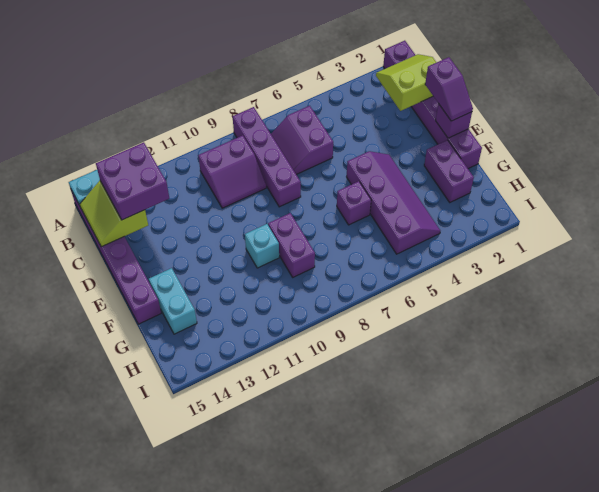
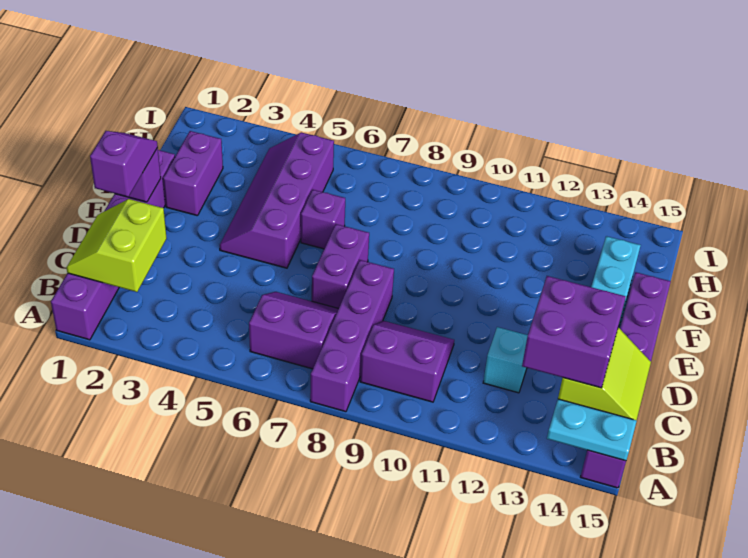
lime slope B1:C2 level 2 top C -> lime slope B1:C2 level 2 top 2
purple slope B6:C7 level 1 top 6 -> purple slope B6:C7 level 1 top B
purple brick F9:G9 level 1 -> purple brick D7:E7 level 1
cyan brick F10 level 1 -> cyan brick C12 level 1

